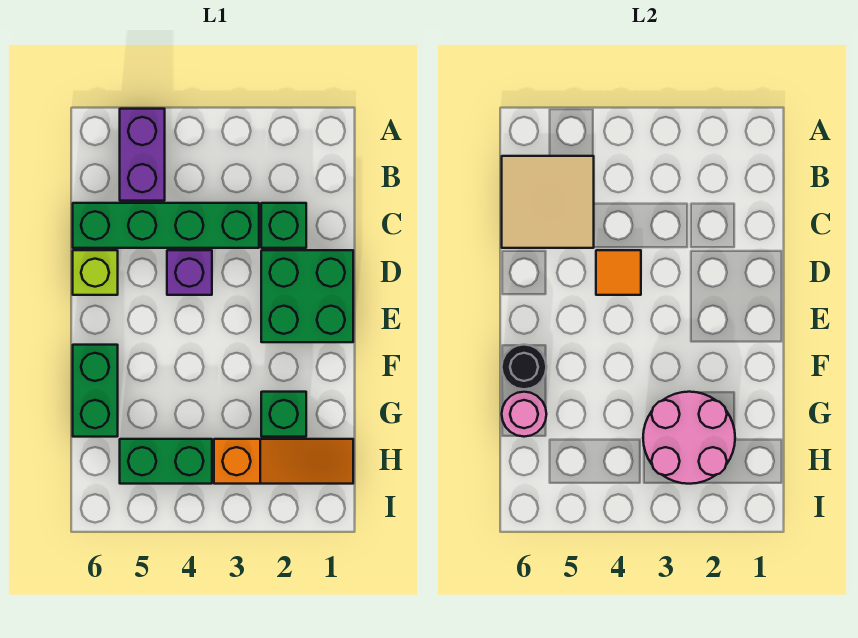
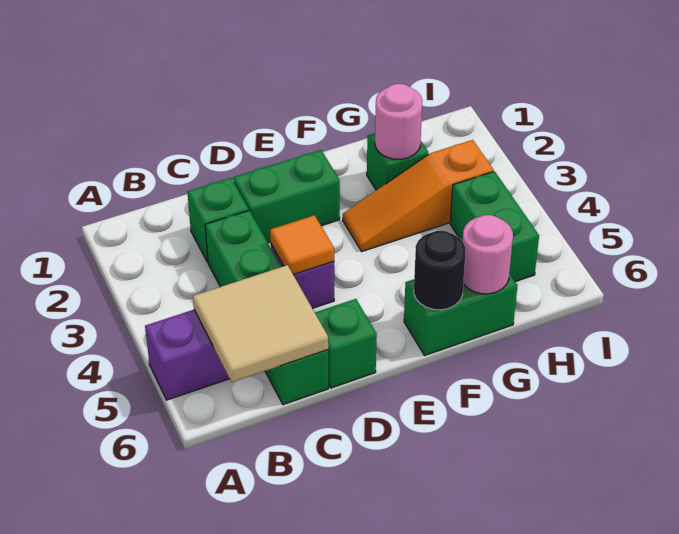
green brick D1:E2 level 1 -> green brick D2:E2 level 1
lime brick D6 level 1 -> green brick D6 level 1
pink round brick G2:H3 level 2 -> pink round brick G2 level 2
orange slope H1:H3 level 1 top 3 -> orange slope F3:H3 level 1 top H

